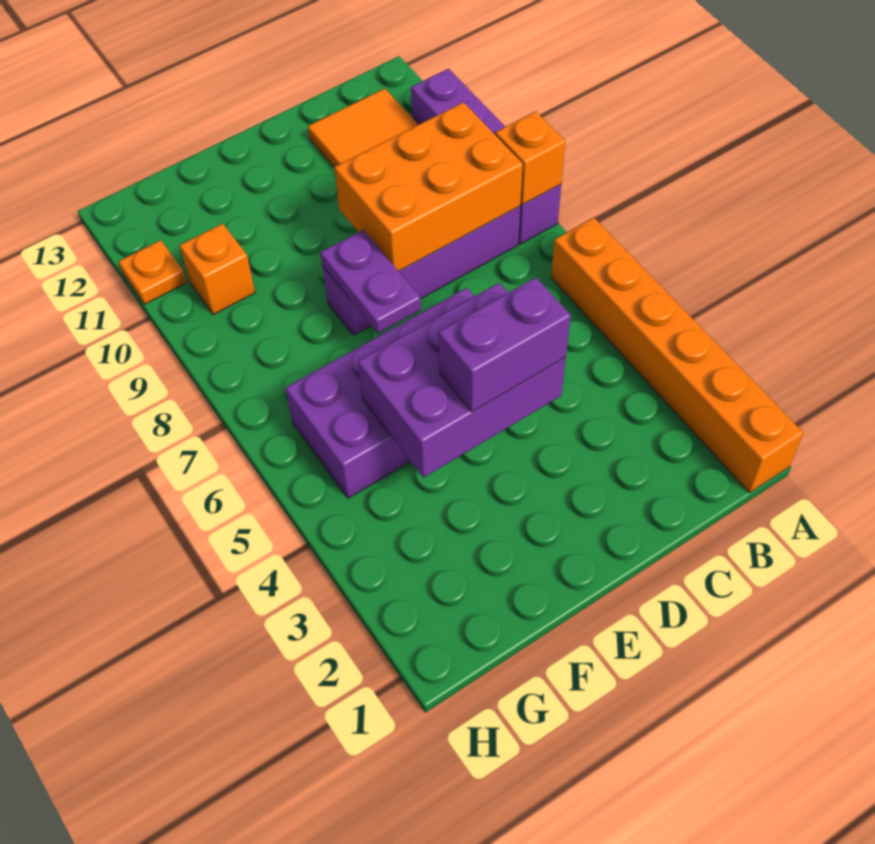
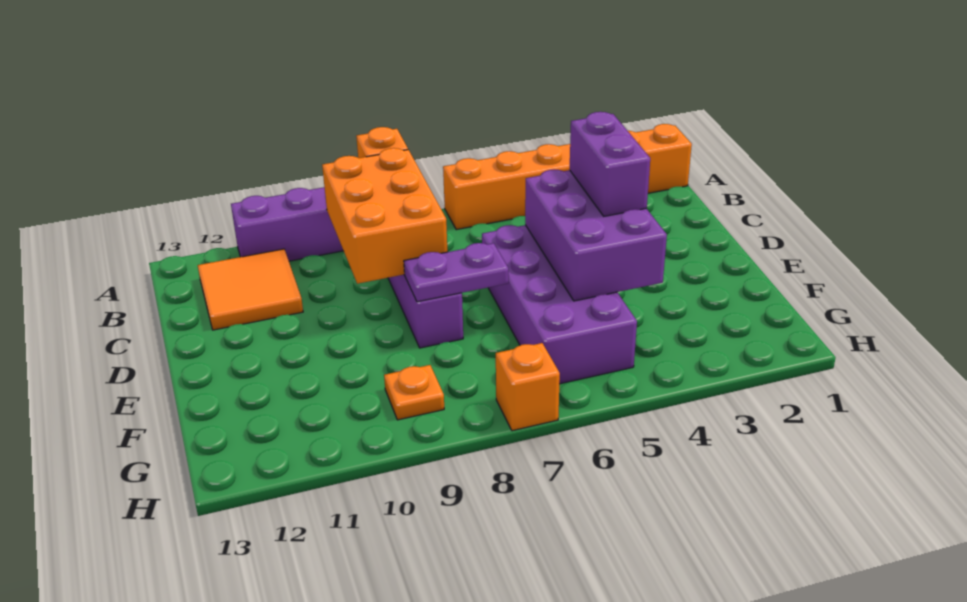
orange brick G10 level 1 -> orange brick H7 level 1
orange plate H11 level 1 -> orange plate G9 level 1

